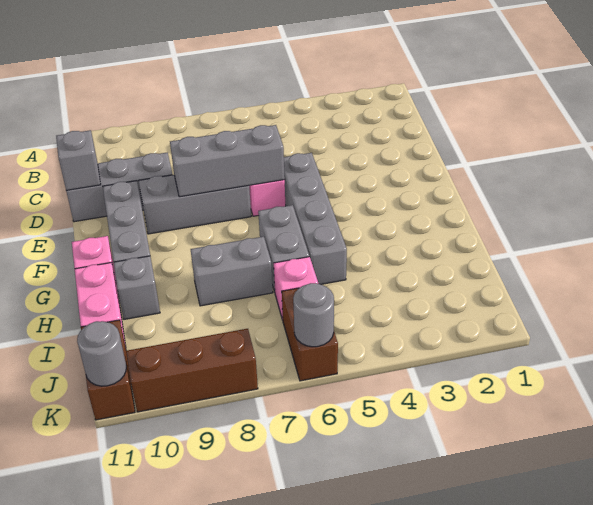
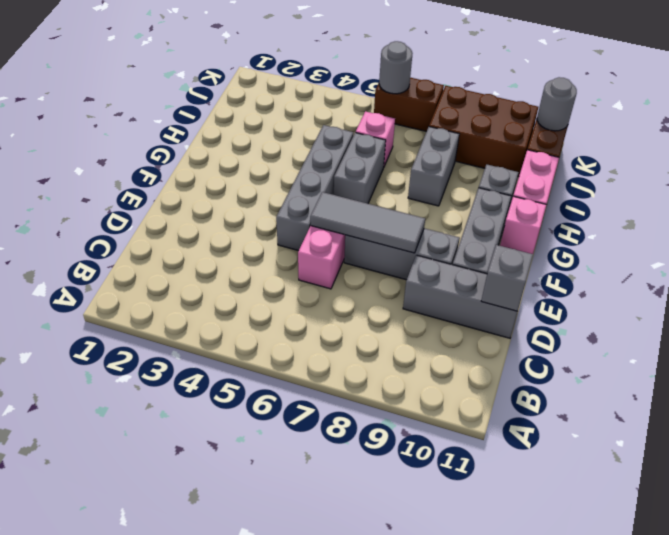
grey brick E6:E8 level 2 -> grey tile E6:E8 level 2
grey brick H7:H8 level 1 -> grey brick H8:I8 level 1
brown brick J6:K6 level 1 -> brown brick K6:K7 level 1
brown brick K8:K10 level 1 -> brown brick J8:K10 level 1

